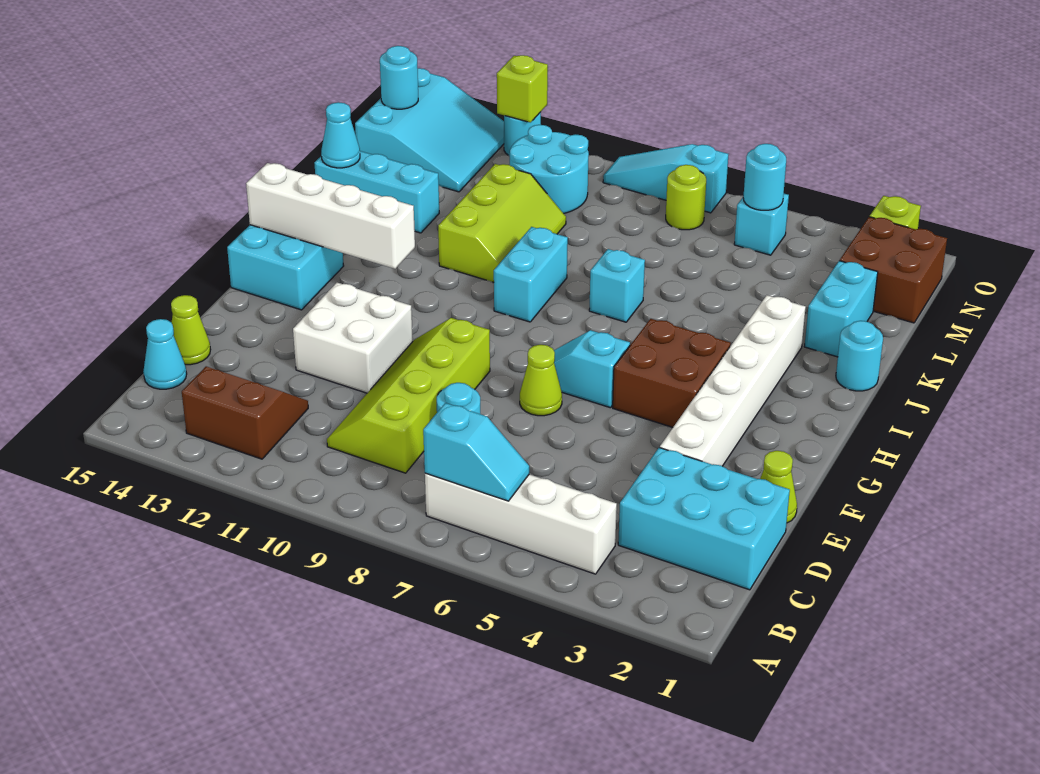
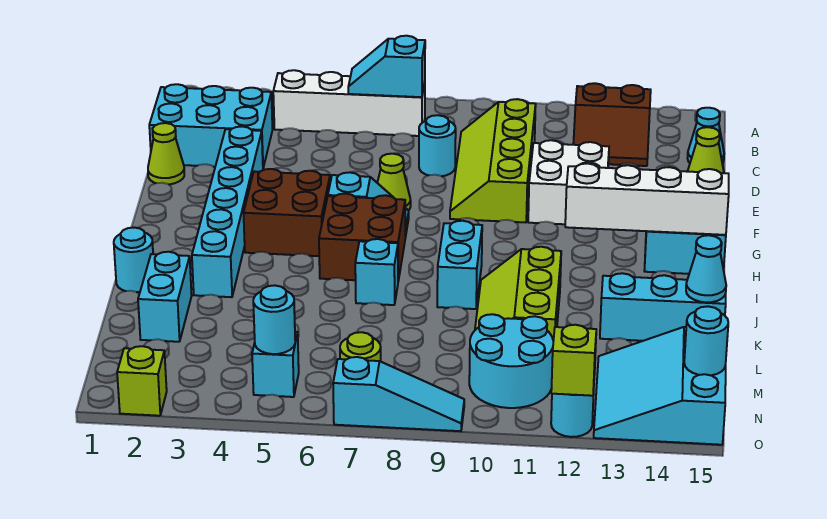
lime slope C9:F10 level 1 top 9 -> lime slope C9:F10 level 1 top 10
white brick E3:J3 level 1 -> cyan brick E3:J3 level 1
brown brick M1:N2 level 1 -> brown brick H6:I7 level 1

